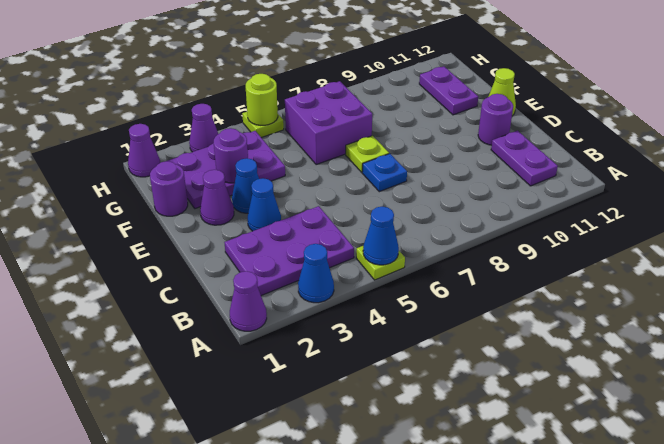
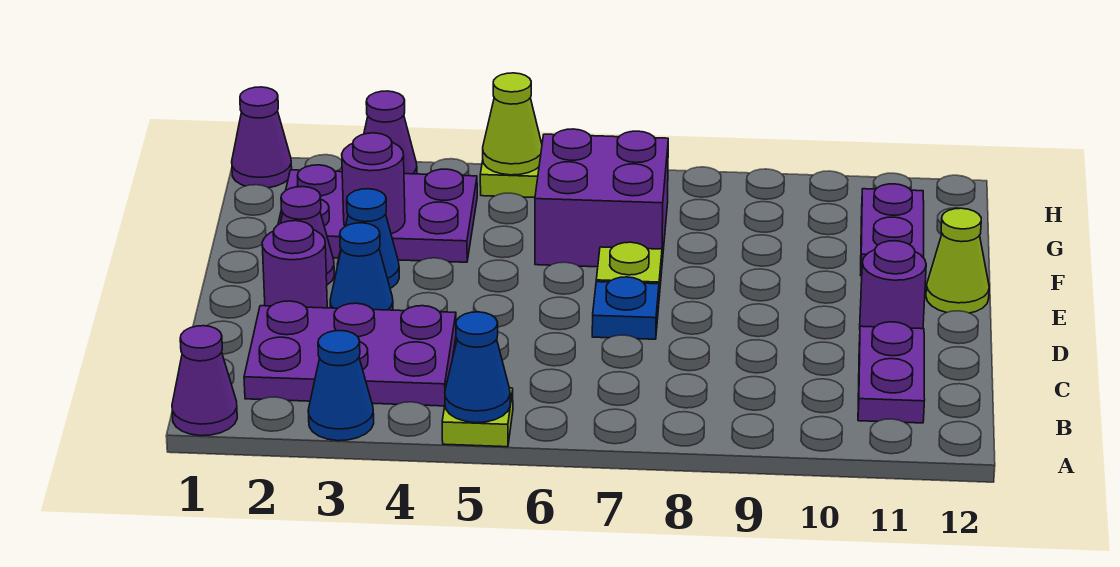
purple round brick F1 level 1 -> purple round brick D2 level 1
lime round brick H5 level 2 -> lime cone H5 level 2

